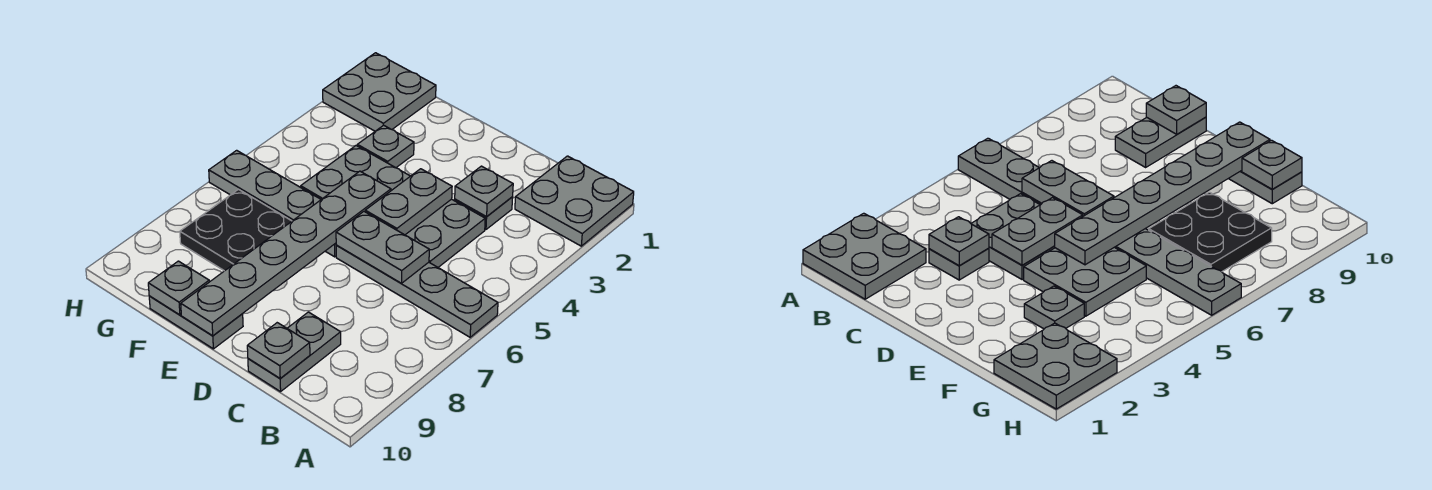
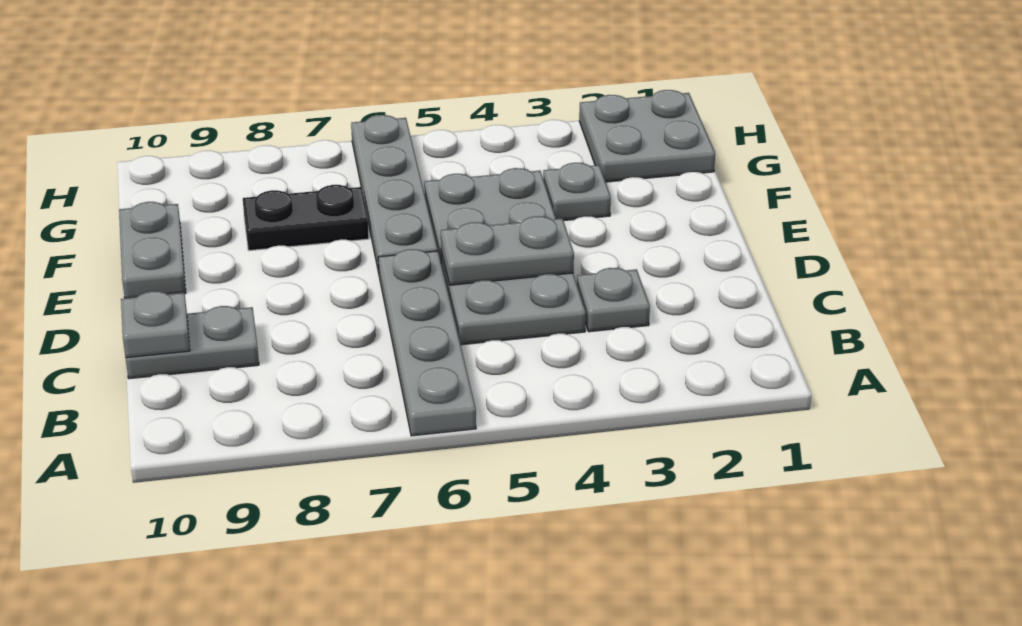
grey plate A1:B2 level 1 -> none
grey plate C3 level 2 -> none
grey plate C6:D6 level 2 -> none
grey plate E5:E10 level 2 -> none
black plate F7:G8 level 1 -> black plate F7:F8 level 1
grey plate F10 level 2 -> none

